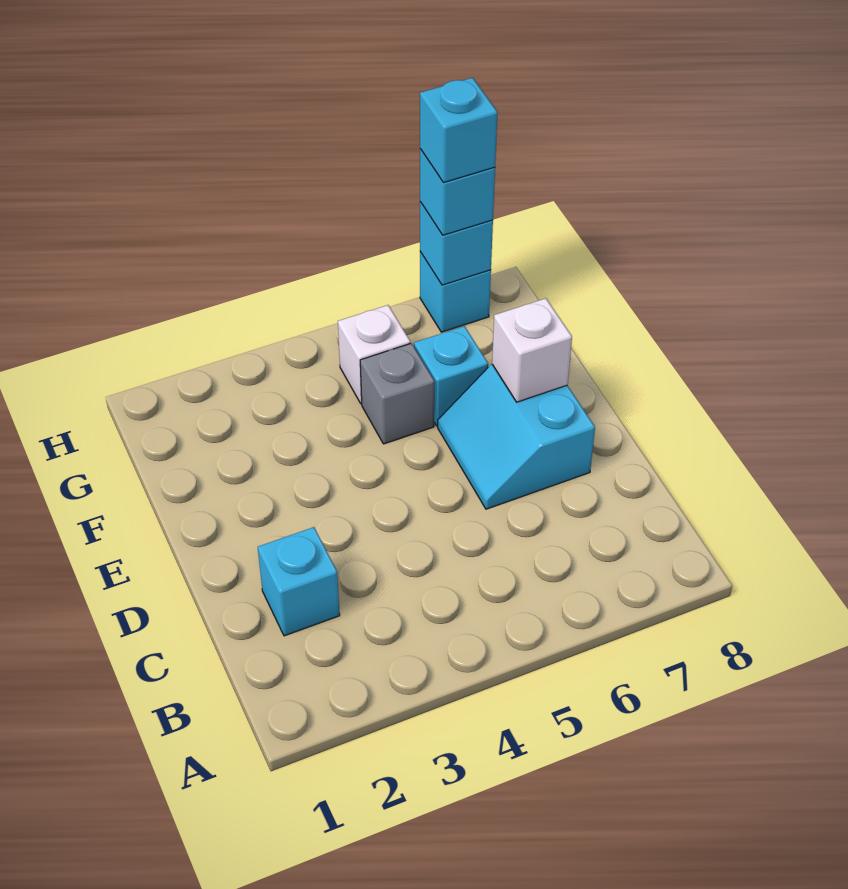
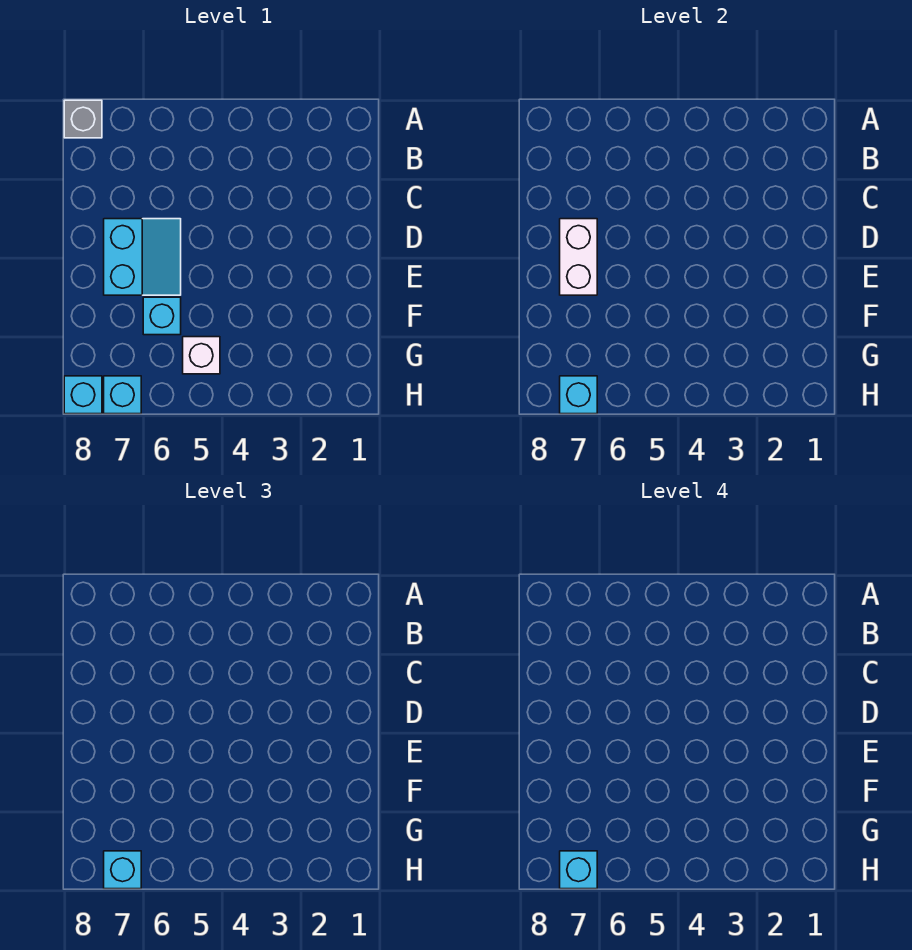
cyan brick C2 level 1 -> cyan brick H8 level 1
white brick E7 level 2 -> white brick D7:E7 level 2
grey brick F5 level 1 -> grey brick A8 level 1

